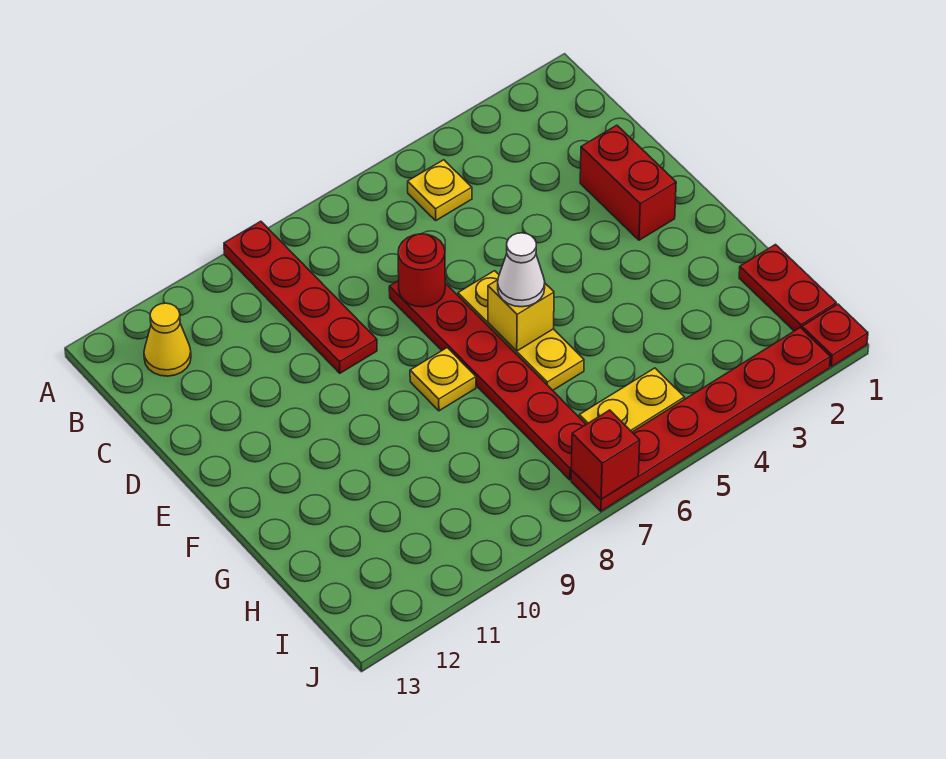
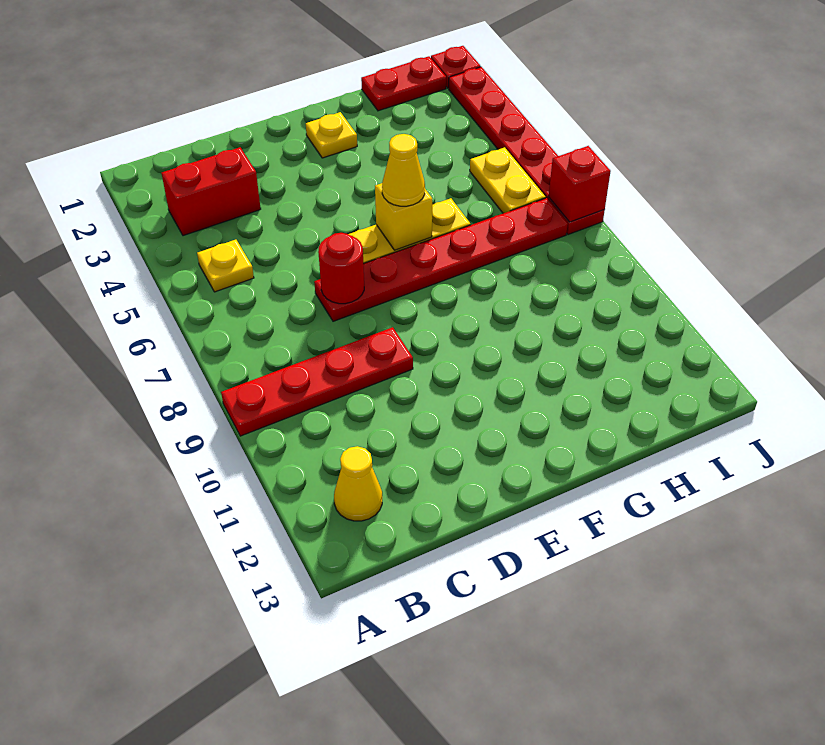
red brick D2:E2 level 1 -> red brick B3:C3 level 1
white cone F6 level 3 -> yellow cone F6 level 3
yellow plate F8 level 1 -> yellow plate F2 level 1

